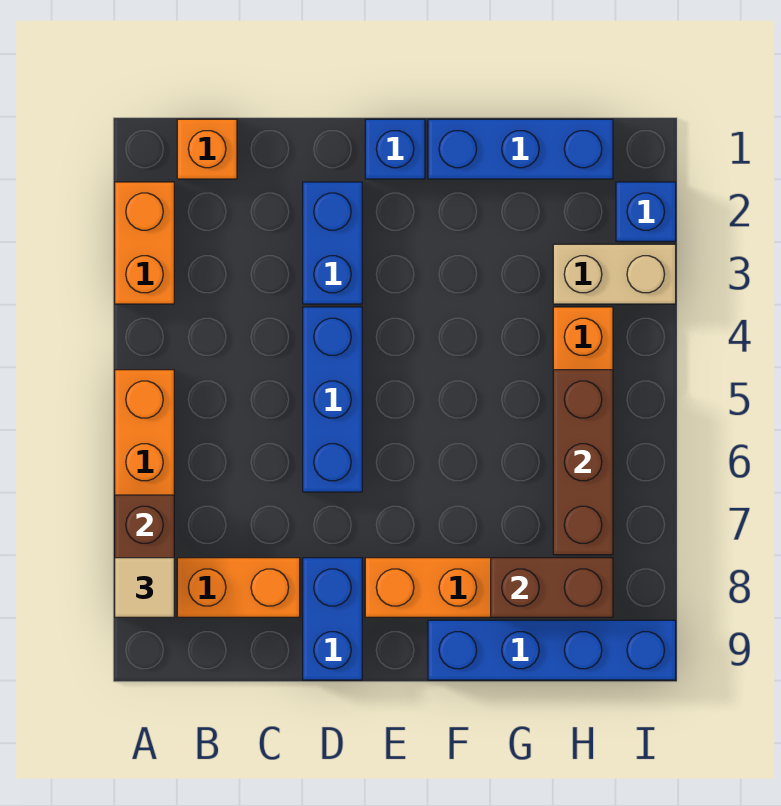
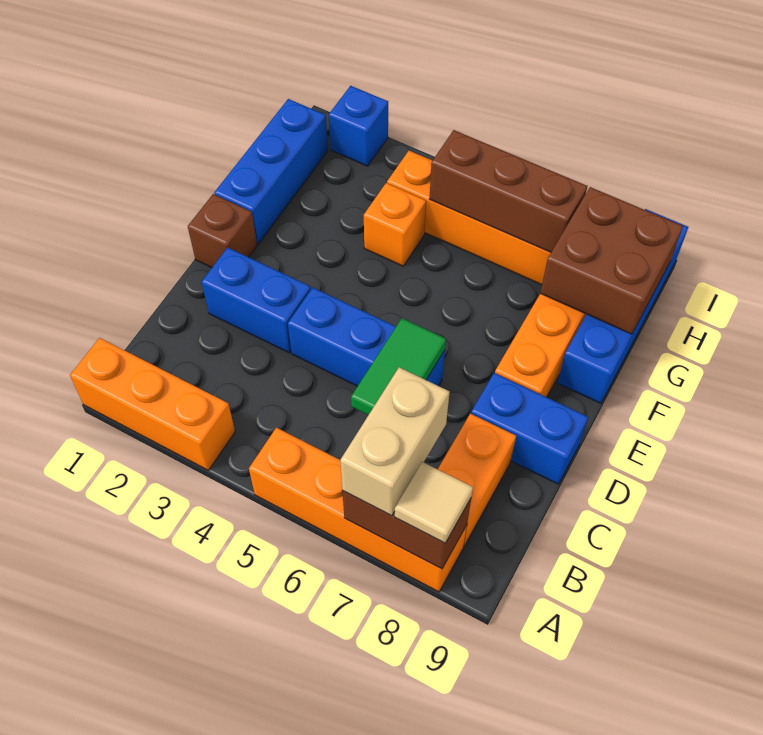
orange brick A2:A3 level 1 -> orange brick A1:A3 level 1
orange brick B1 level 1 -> orange brick G4 level 1
none -> green tile C6:D6 level 2
blue brick E1 level 1 -> brown brick E1 level 1
brown brick G8:H8 level 2 -> brown brick G8:H9 level 2
tan brick H3:I3 level 1 -> tan brick A7:B7 level 3

